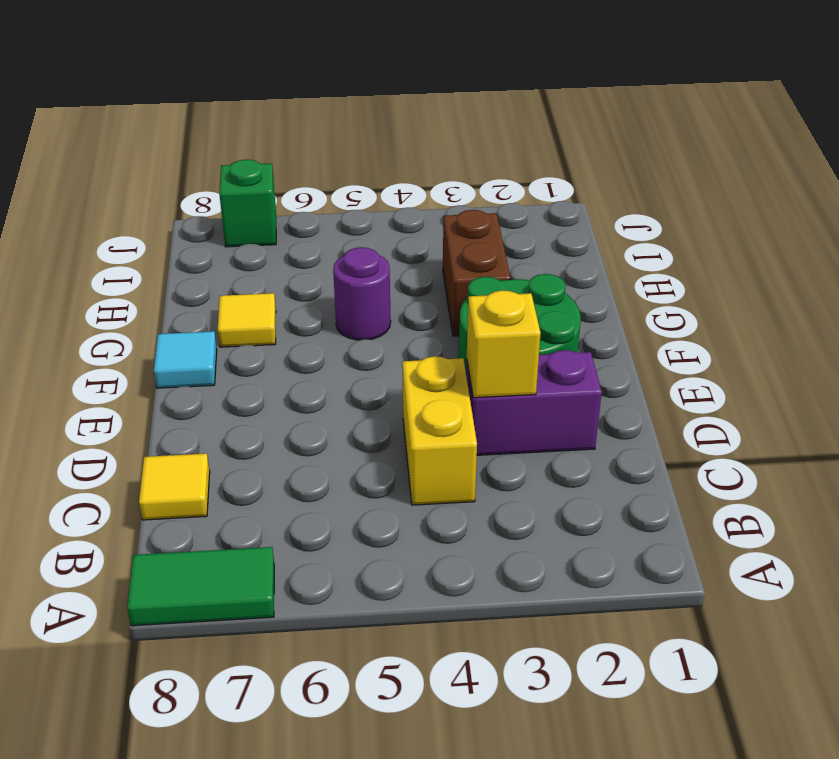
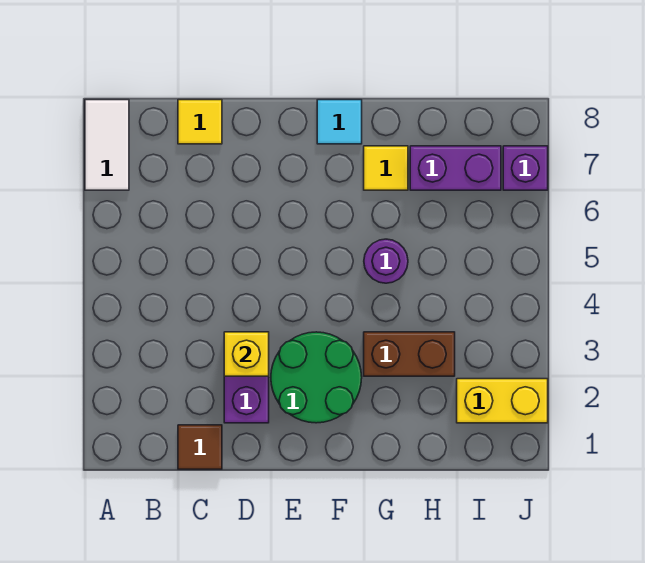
green tile A7:A8 level 1 -> white tile A7:A8 level 1
none -> brown tile C1 level 1
yellow brick C4:D4 level 1 -> yellow brick I2:J2 level 1
none -> purple brick H7:I7 level 1
green brick J7 level 1 -> purple brick J7 level 1

